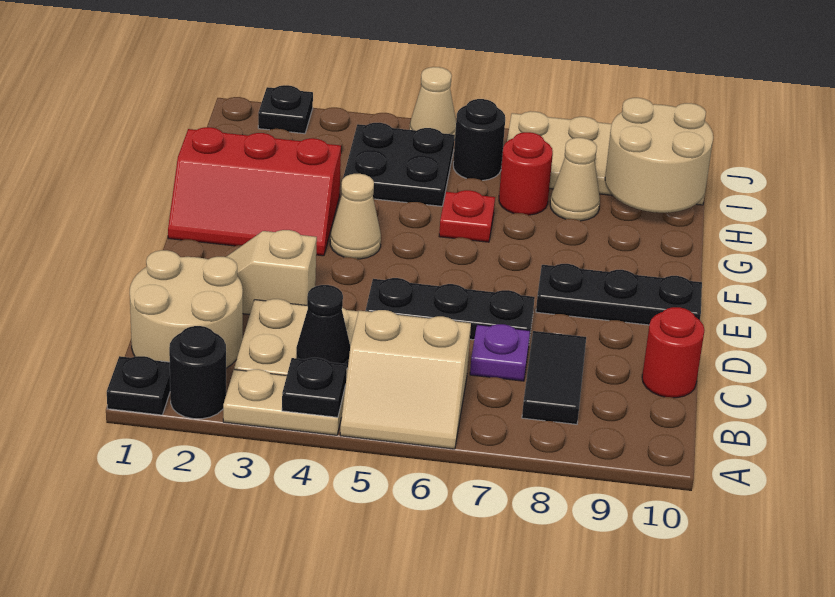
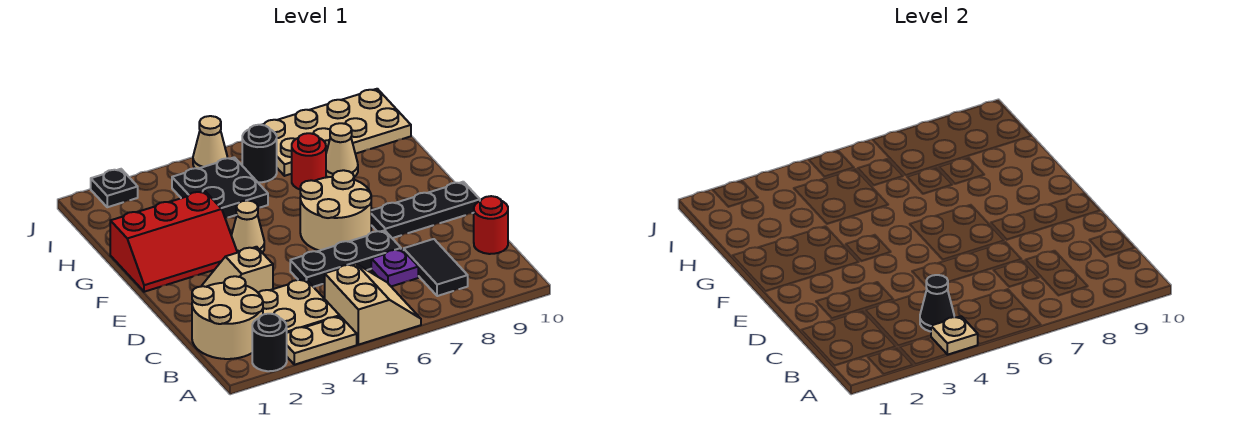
black plate A1 level 1 -> none
black plate A4 level 2 -> tan plate A4 level 2
tan slope A5:B6 level 1 top B -> tan slope A5:B6 level 1 top 5
red plate G6 level 1 -> none
tan round brick H9:I10 level 2 -> tan round brick E6:F7 level 1

